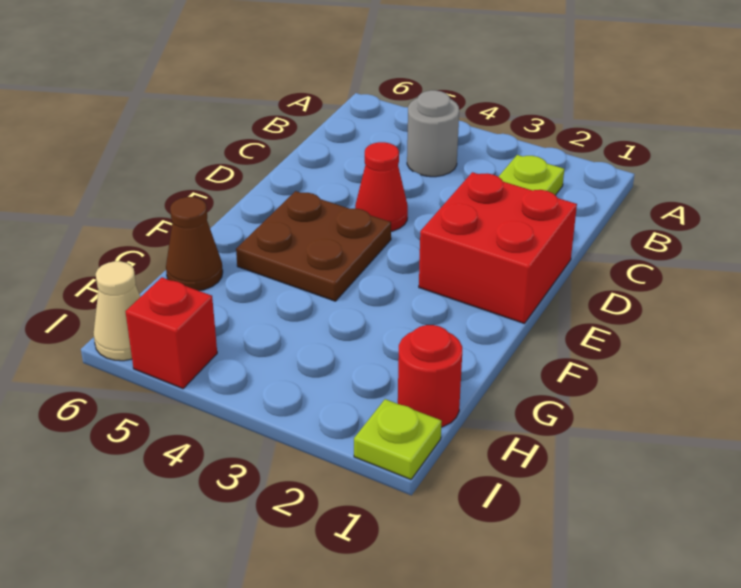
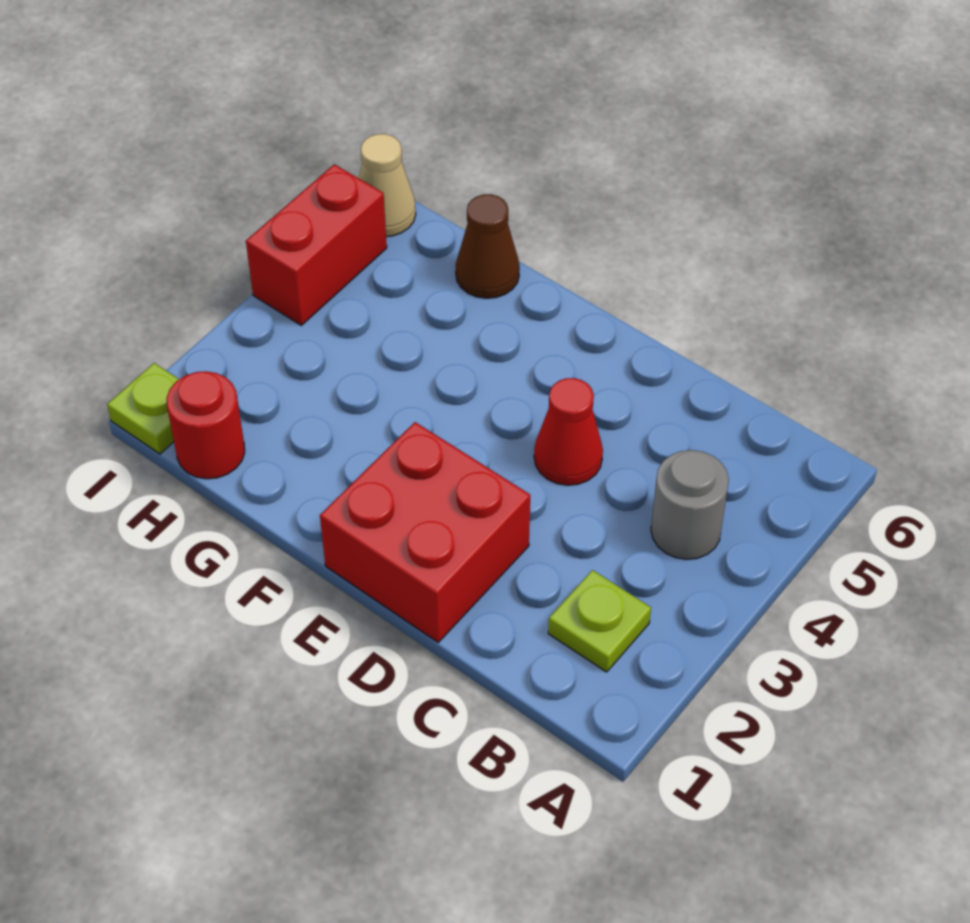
brown plate E4:F5 level 1 -> none
red brick I5 level 1 -> red brick I4:I5 level 1

